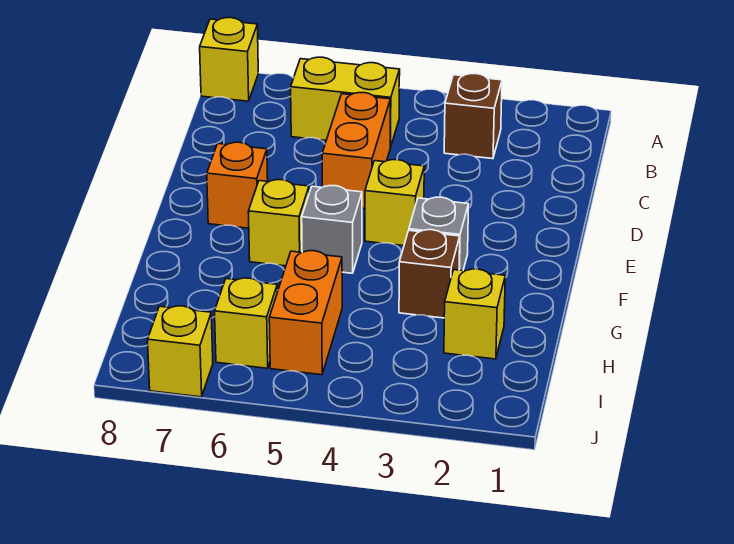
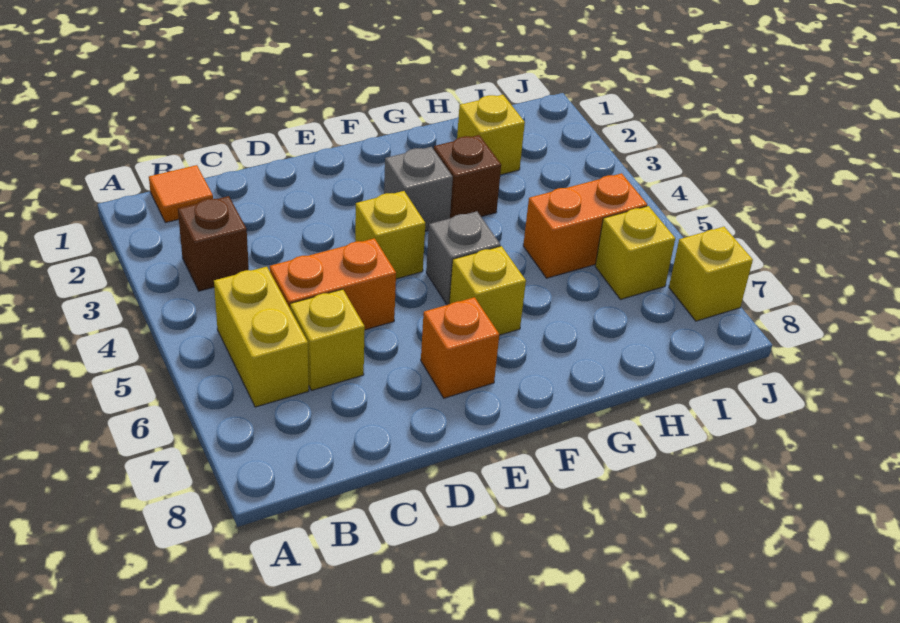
yellow brick A8 level 1 -> yellow brick C6 level 1
none -> orange tile B1 level 1

